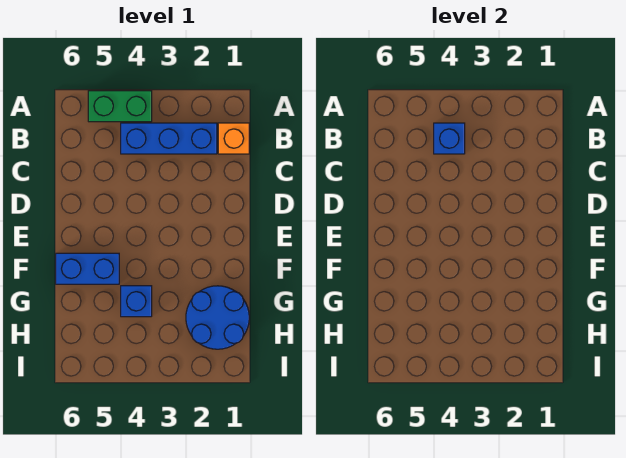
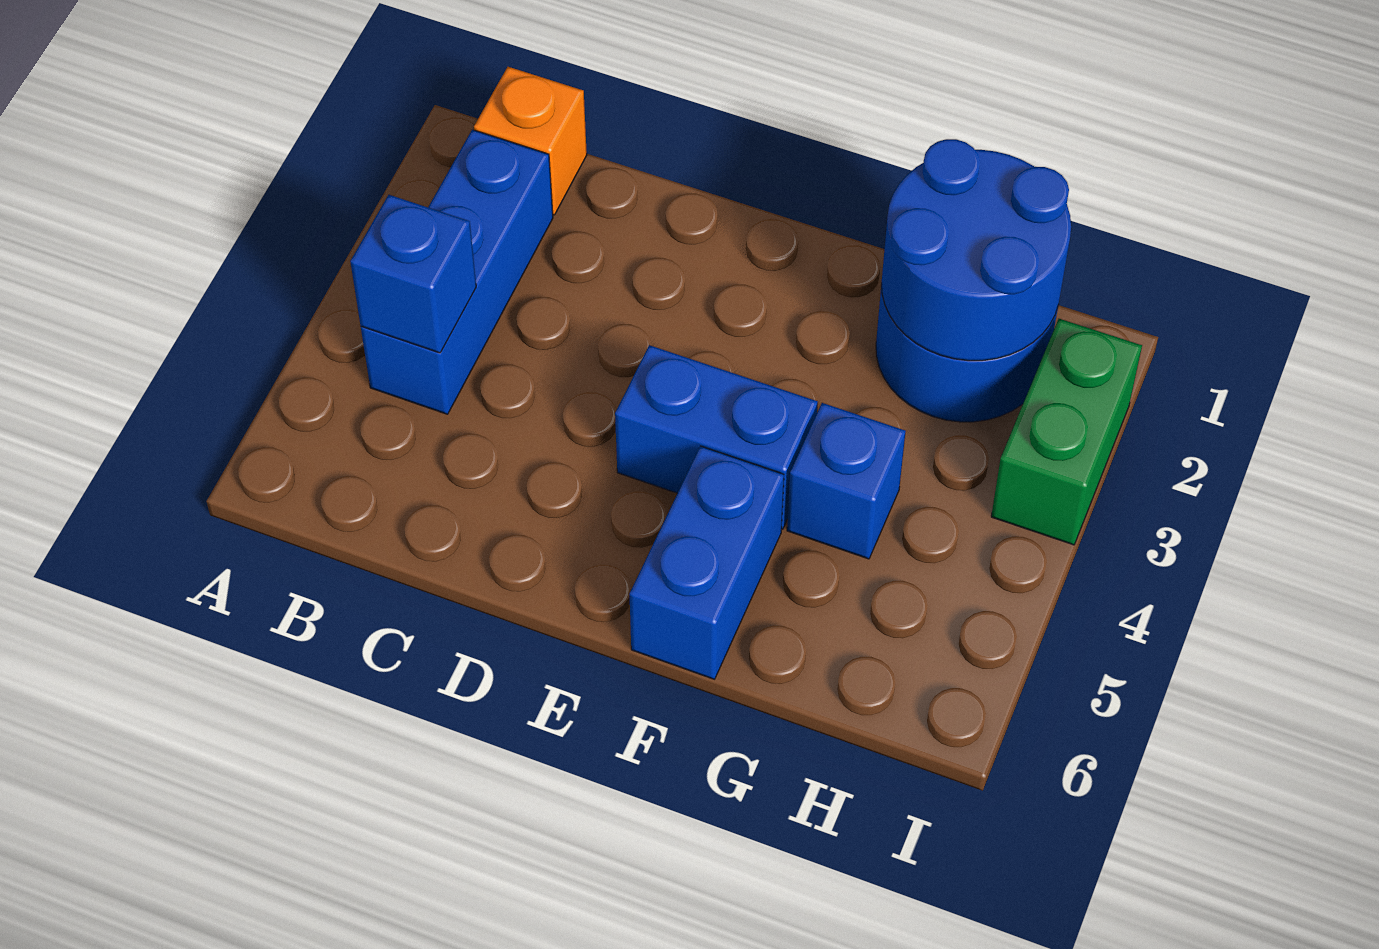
green brick A4:A5 level 1 -> green brick I2:I3 level 1
none -> blue brick E4:F4 level 1
none -> blue round brick G1:H2 level 2

